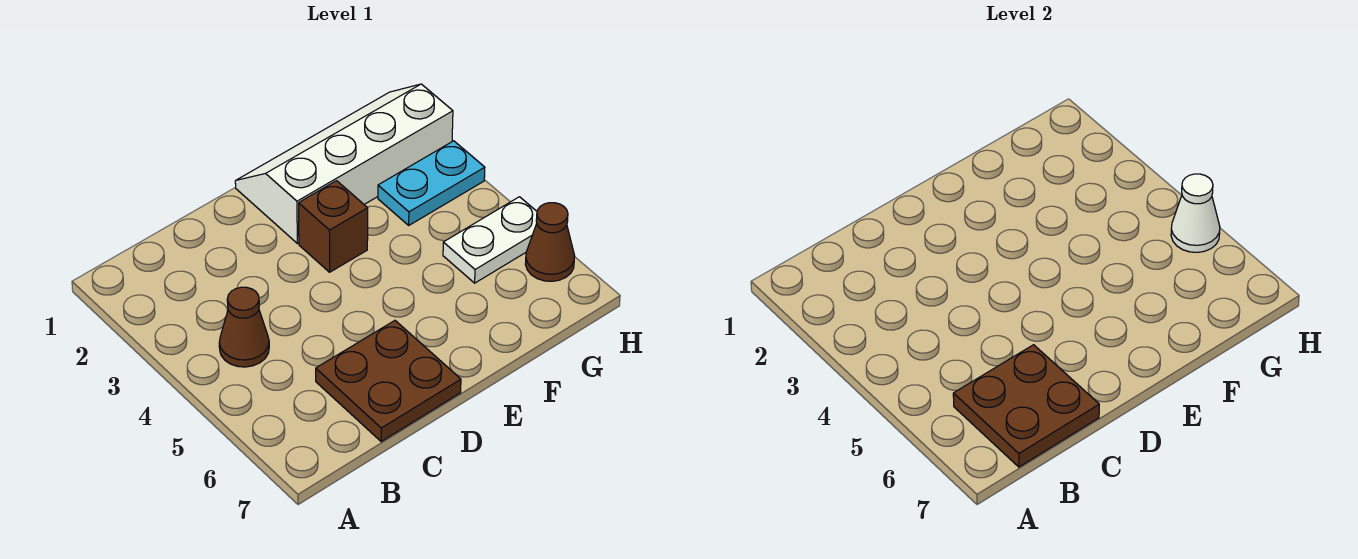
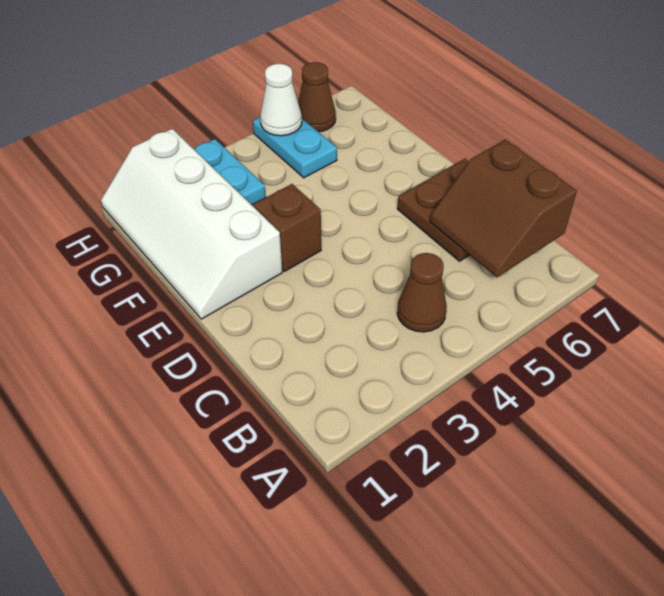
brown plate B6:C7 level 2 -> brown slope B6:C7 level 2 top 7
white plate G5:H5 level 1 -> cyan plate G5:H5 level 1

